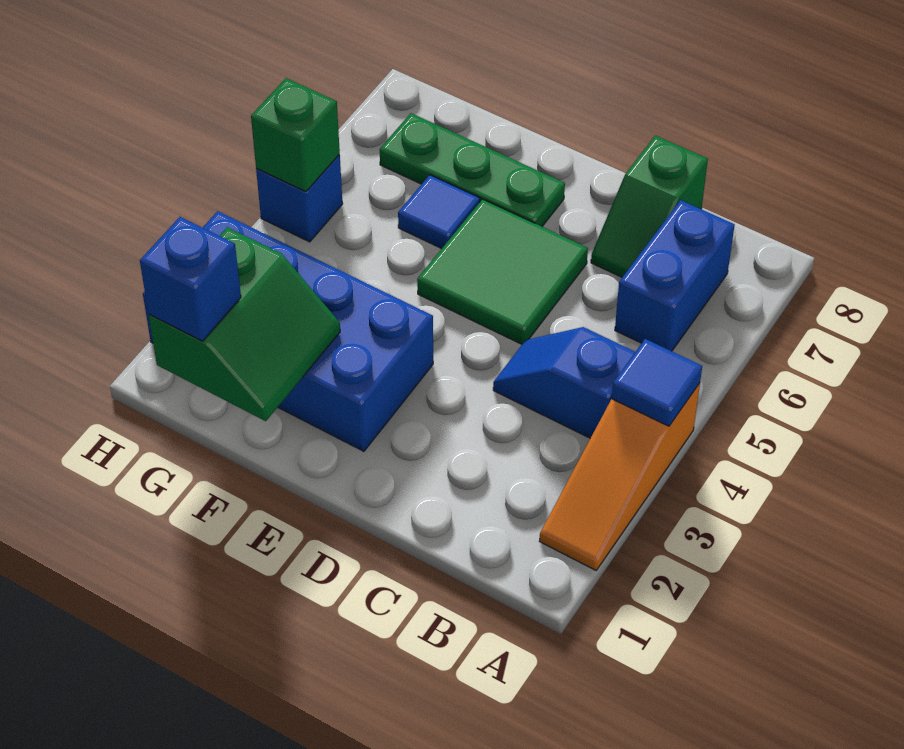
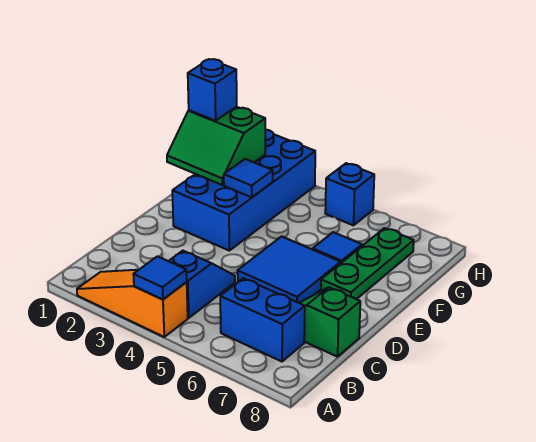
green tile D5:E6 level 1 -> blue tile D5:E6 level 1
none -> blue tile F3 level 2
green brick H5 level 2 -> none

